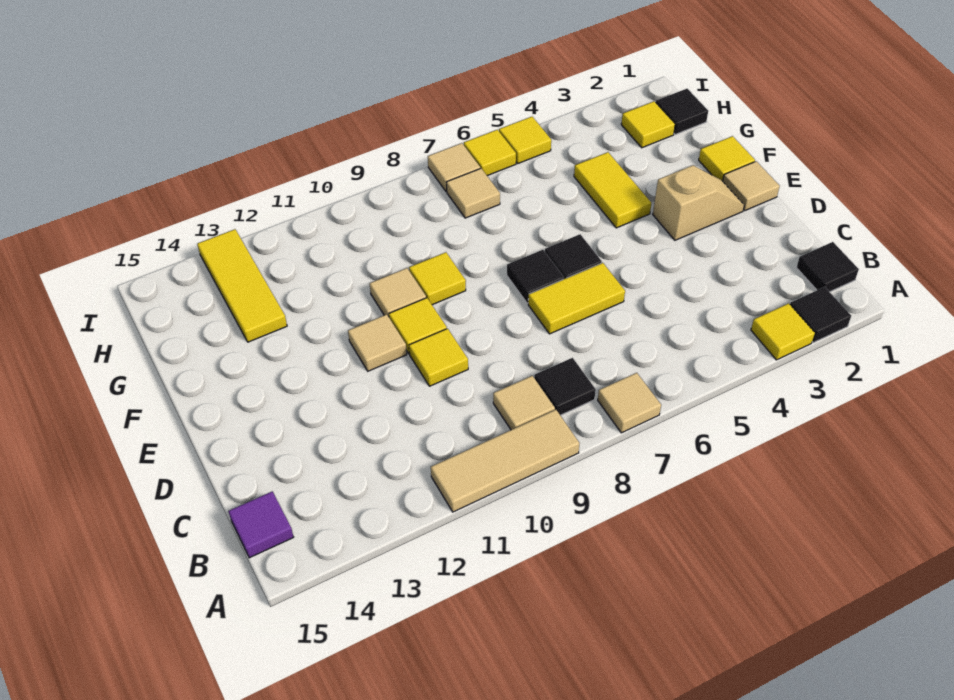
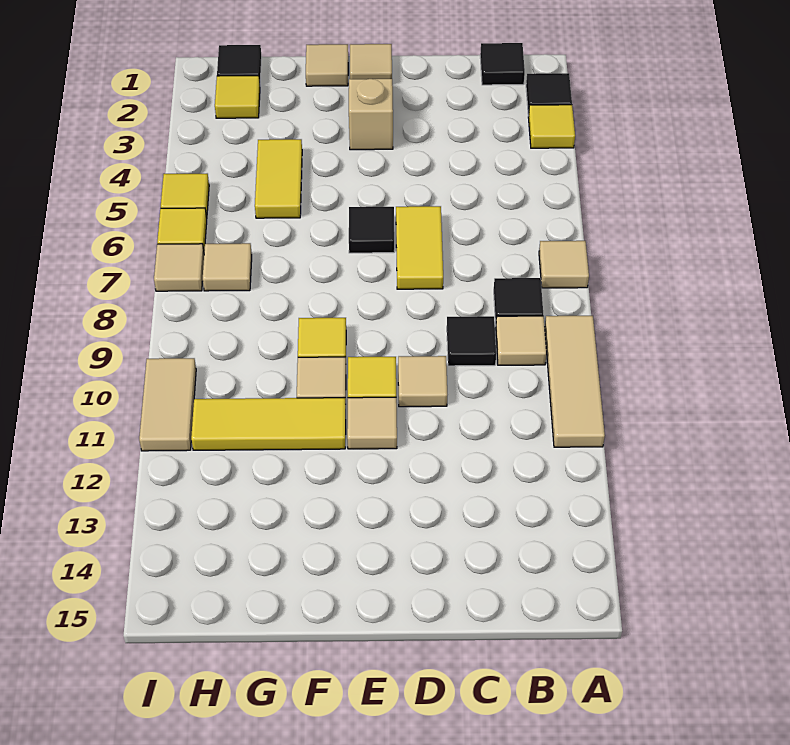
purple tile B15 level 1 -> none
yellow tile D10 level 1 -> tan tile D10 level 1
black tile E7 level 1 -> black tile C9 level 1
yellow tile F1 level 1 -> tan tile F1 level 1
yellow tile F4:G4 level 1 -> yellow tile G4:G5 level 1
yellow tile G13:I13 level 1 -> yellow tile F11:H11 level 1
none -> tan tile I10:I11 level 1

